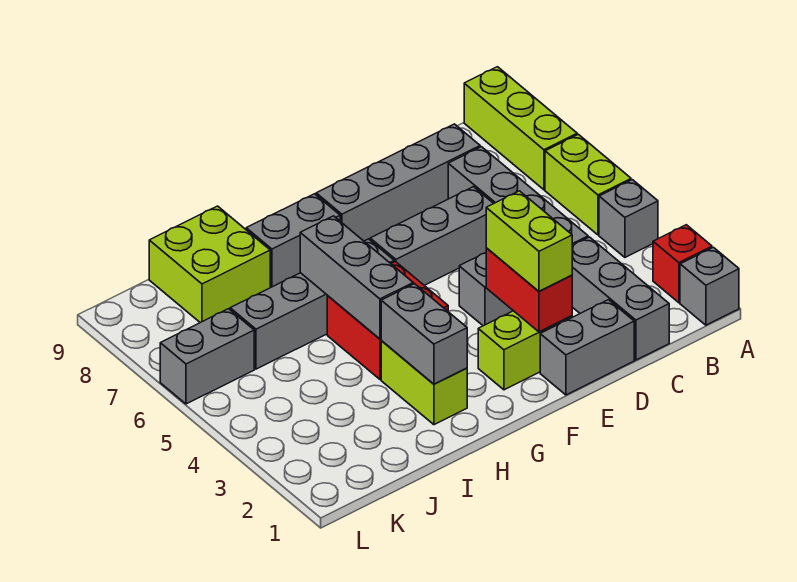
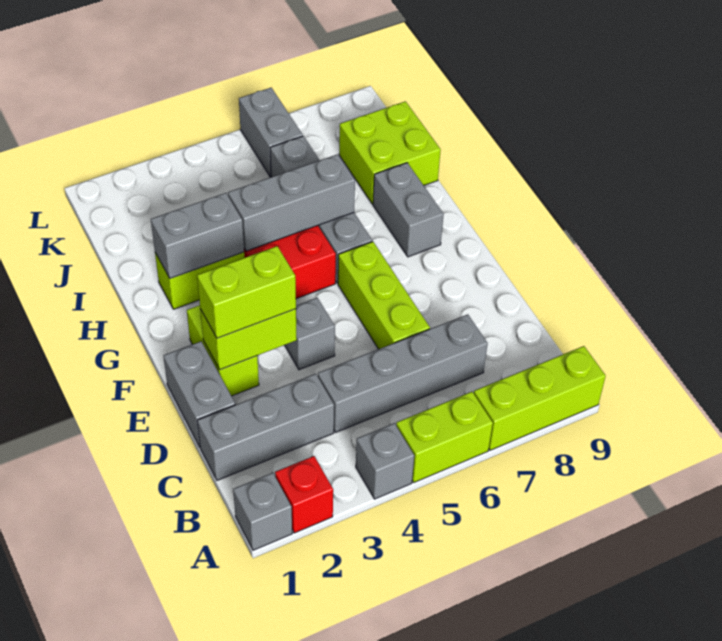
grey brick C8:F8 level 1 -> none
grey brick D6:F6 level 1 -> lime brick D6:F6 level 1
red brick E2:E3 level 2 -> lime brick E2:E3 level 2

